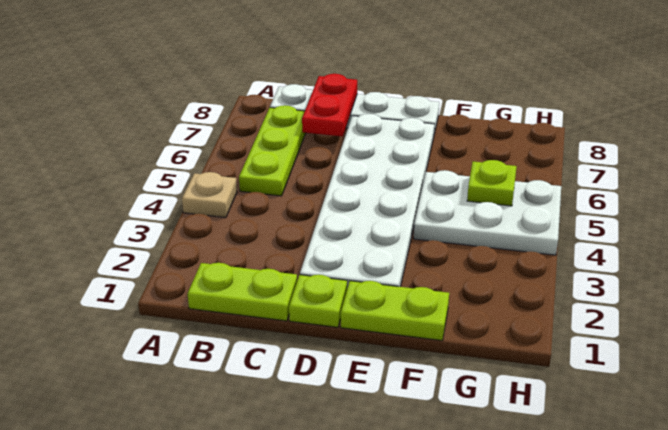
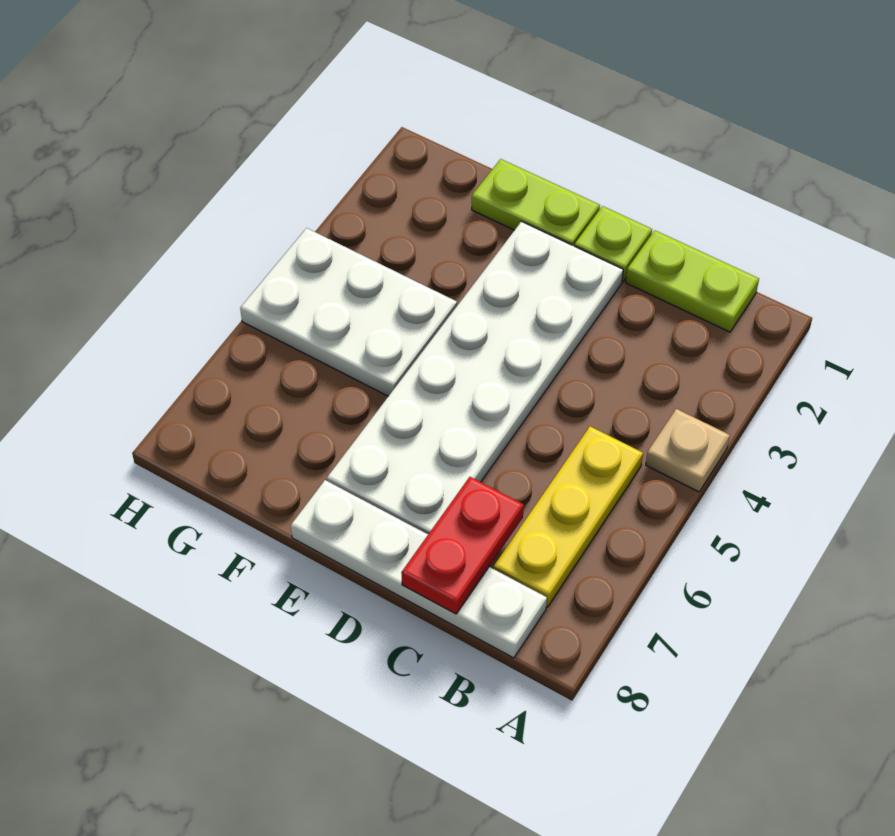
lime plate B5:B7 level 1 -> yellow plate B5:B7 level 1
lime plate G5 level 2 -> none

